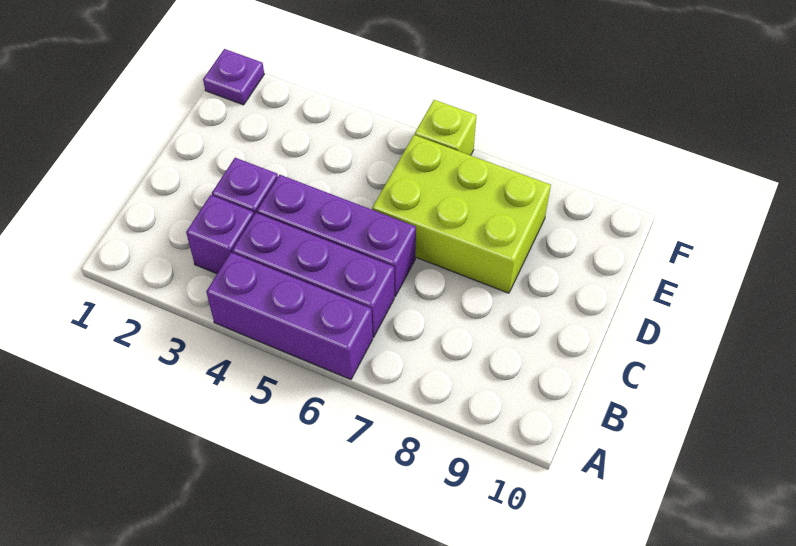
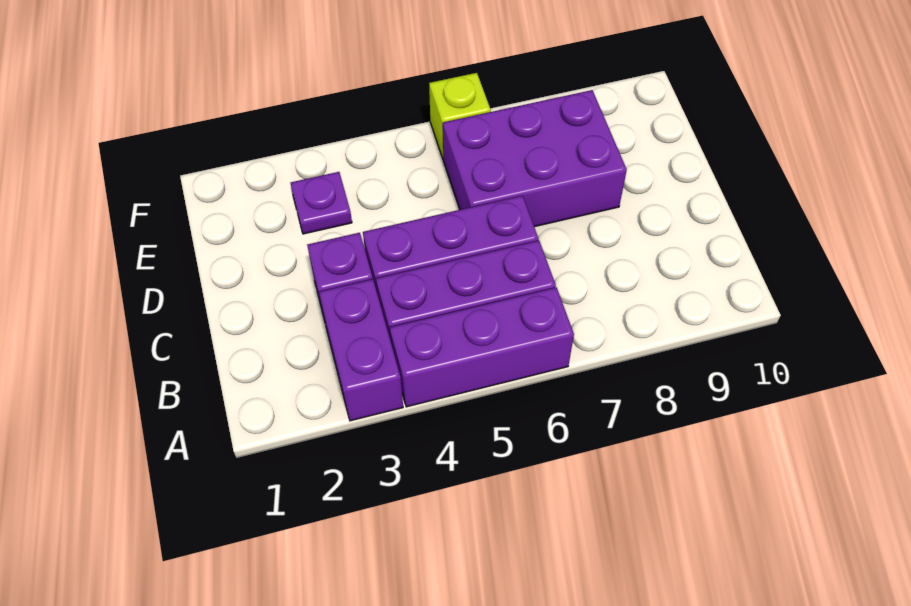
purple brick B3 level 1 -> purple brick A3:B3 level 1
lime brick D6:E8 level 1 -> purple brick D6:E8 level 1
purple plate F1 level 1 -> purple plate E3 level 1

